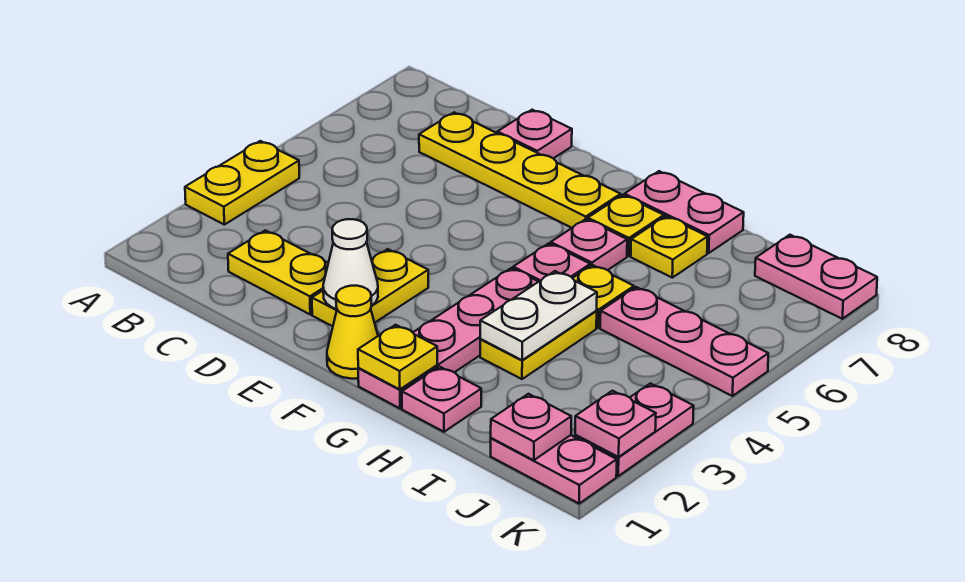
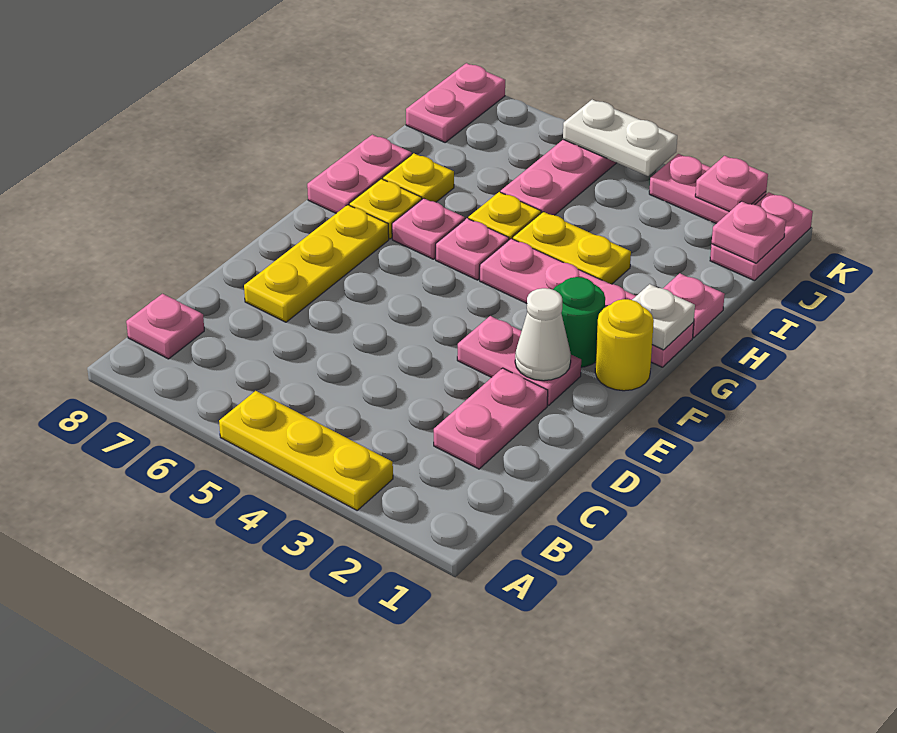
yellow plate A3:A4 level 1 -> yellow plate A3:A5 level 1
yellow plate C2:D2 level 1 -> pink plate C2:D2 level 1
yellow plate C7:F7 level 1 -> yellow plate D7:F7 level 1
pink plate D8 level 1 -> pink plate B8 level 1
yellow plate E2:E3 level 1 -> pink plate E2:E3 level 1
yellow cone F1 level 1 -> yellow round brick F1 level 1
none -> green round brick F2 level 1
yellow plate G1 level 2 -> white plate G1 level 2
white plate H3:H4 level 2 -> white plate K4:K5 level 2

